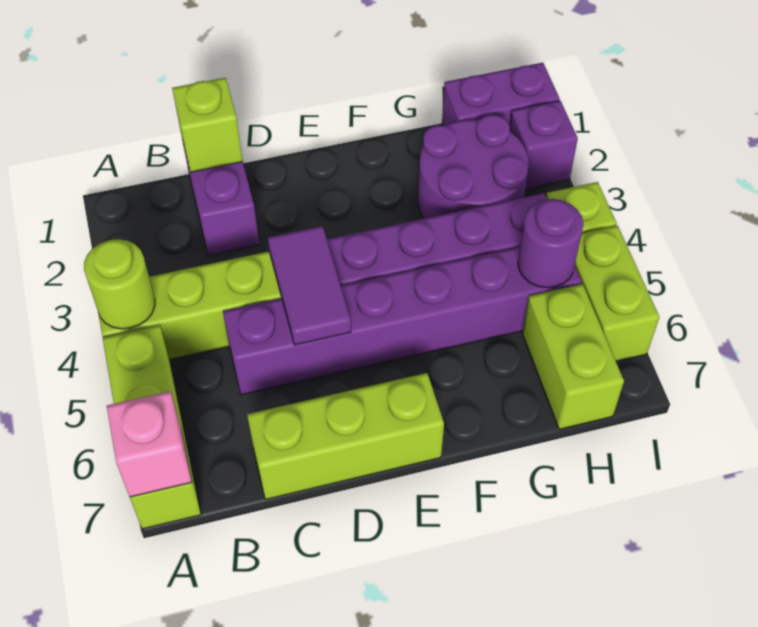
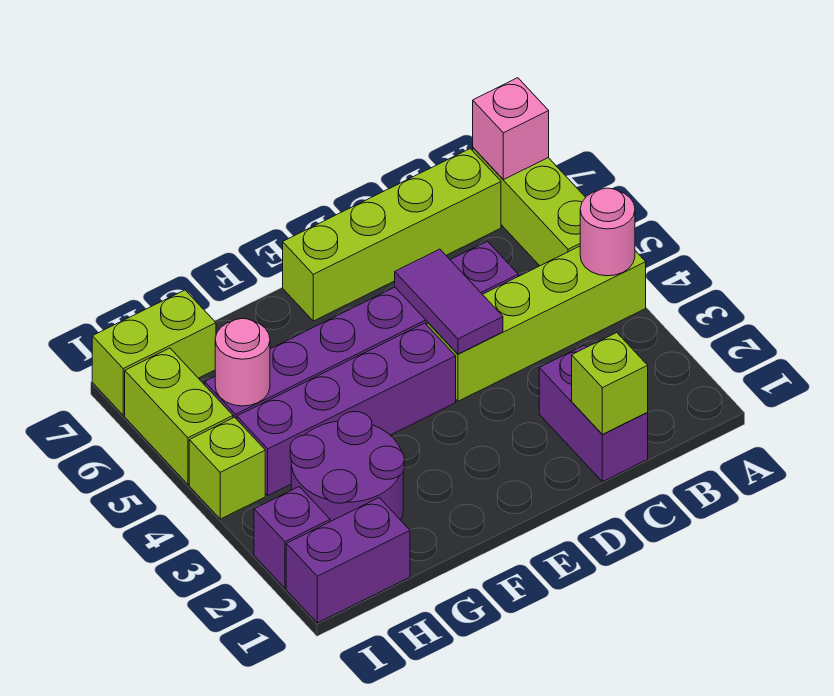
lime round brick A4 level 2 -> pink round brick A4 level 2
lime brick C7:E7 level 1 -> lime brick B7:E7 level 1
purple round brick H5 level 2 -> pink round brick H5 level 2
lime brick H6:H7 level 1 -> lime brick H7:I7 level 1

